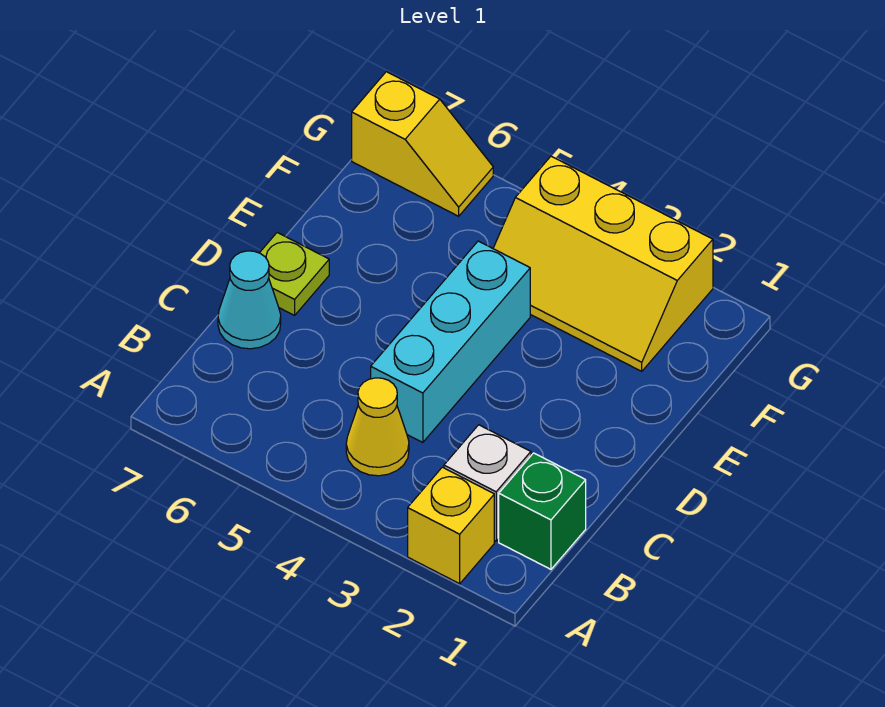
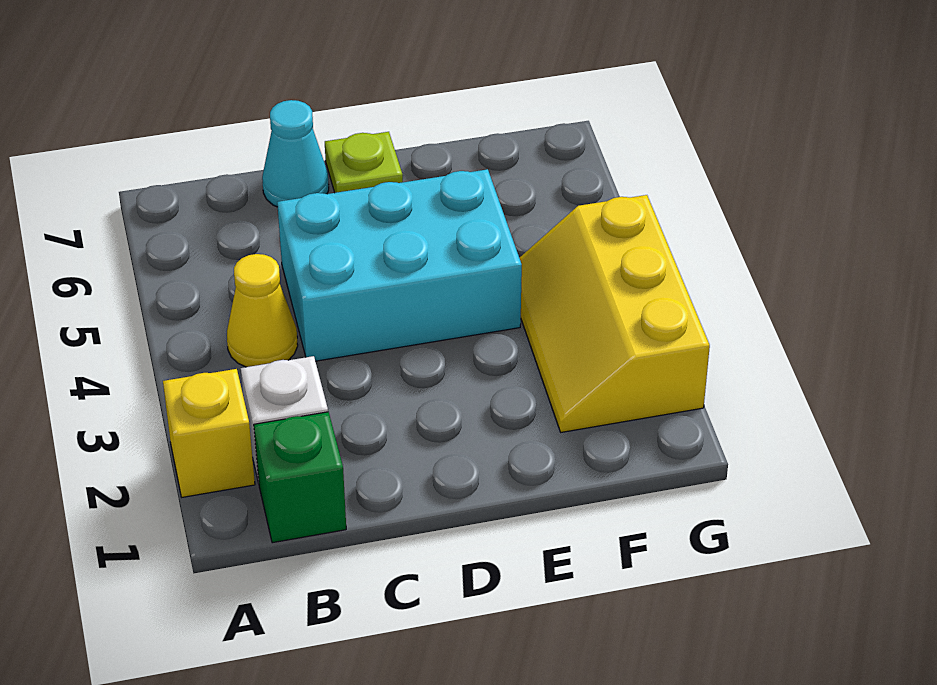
cyan brick C4:E4 level 1 -> cyan brick C4:E5 level 1
yellow slope G6:G7 level 1 top 7 -> none

